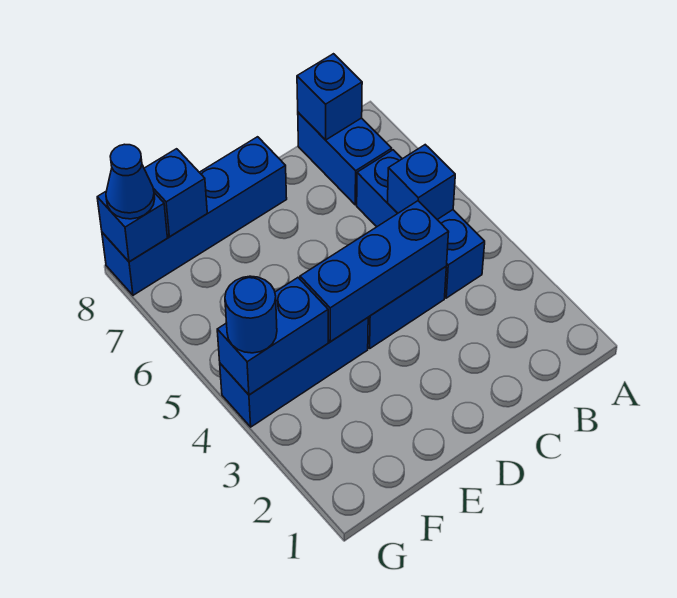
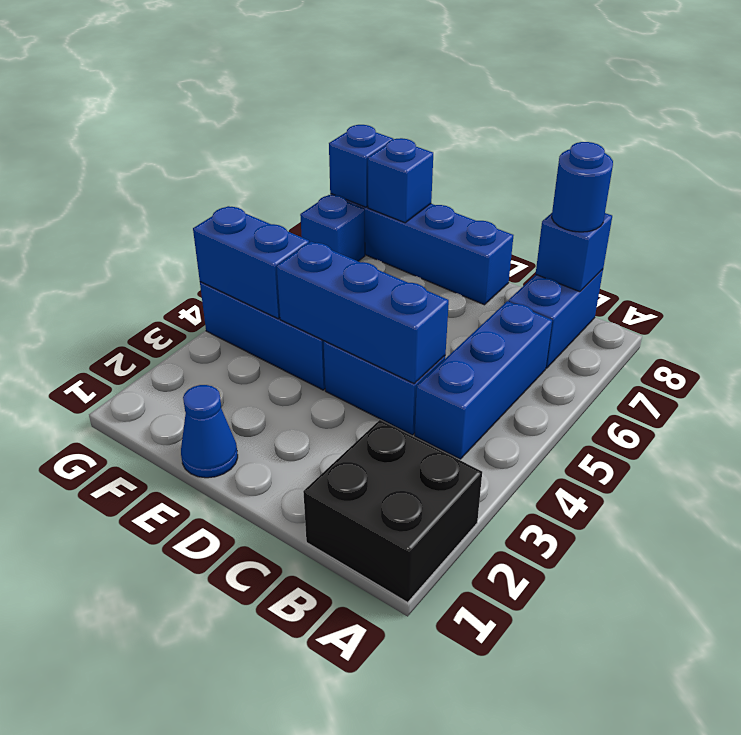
none -> black brick A1:B2 level 1
blue brick B5 level 2 -> blue brick G7 level 1
blue round brick G4 level 3 -> blue round brick B8 level 3
blue cone G8 level 3 -> blue cone E1 level 1

